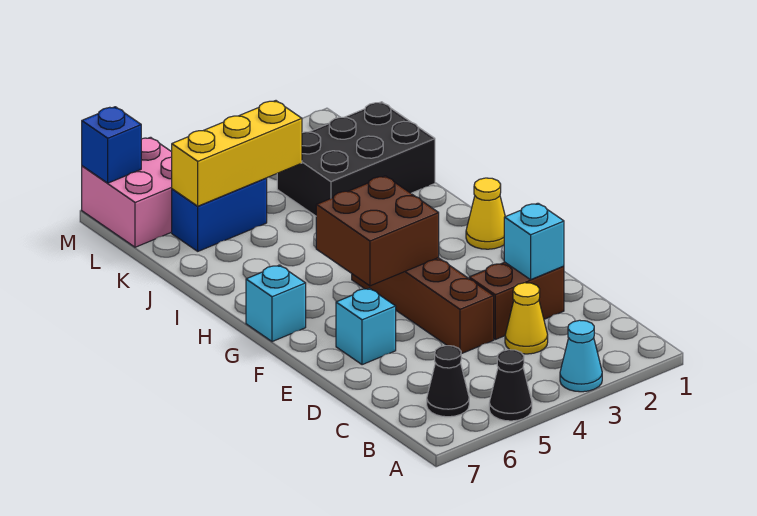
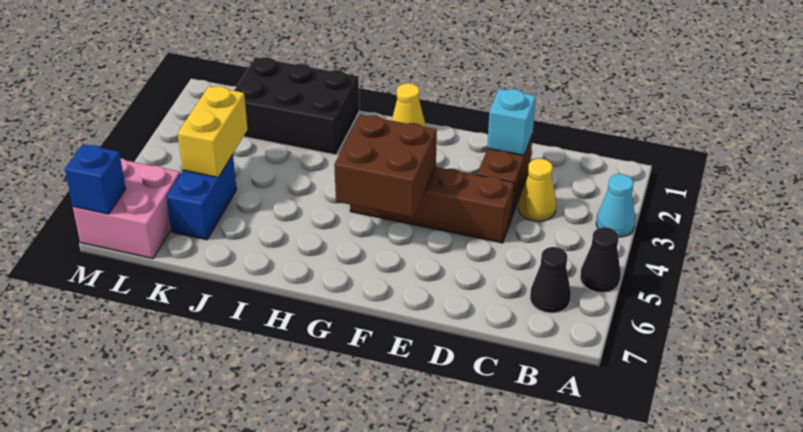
cyan brick E6 level 1 -> none
cyan brick G7 level 1 -> none
black brick J1:K3 level 1 -> black brick I1:K2 level 1
yellow brick K4:K6 level 2 -> yellow brick K4:K5 level 2

